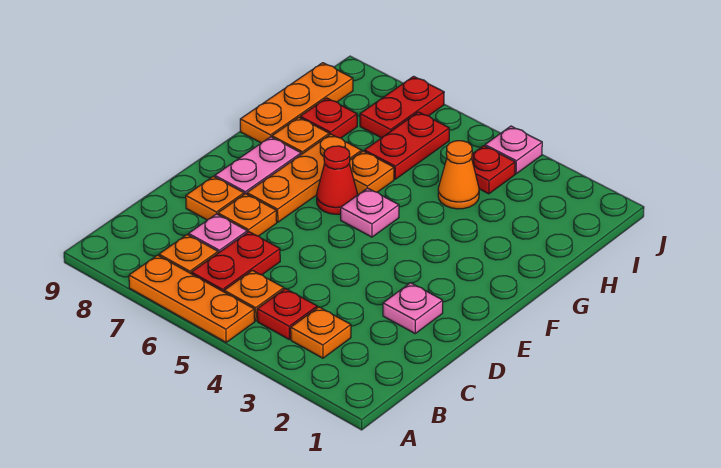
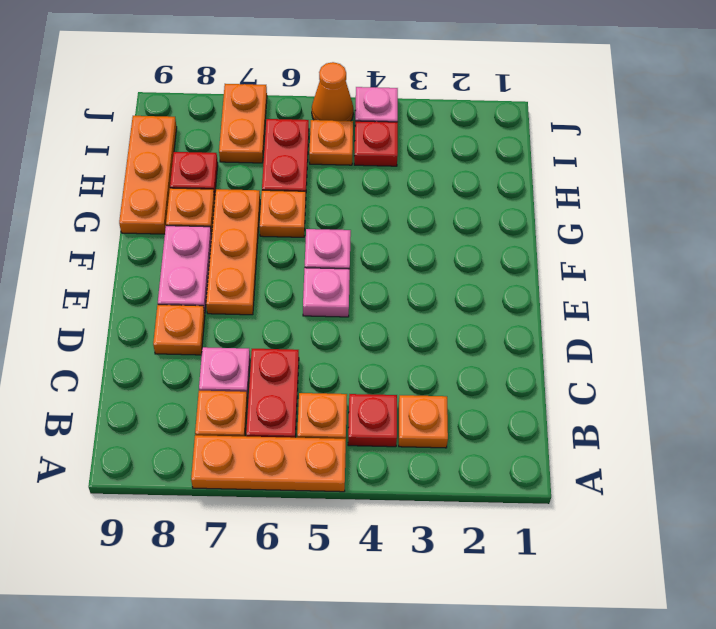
pink plate D2 level 1 -> pink plate E5 level 1
orange plate D7 level 1 -> orange plate I5 level 1
red cone F6 level 1 -> none
orange cone H4 level 1 -> orange cone J5 level 1
red plate I7:J7 level 1 -> orange plate I7:J7 level 1

